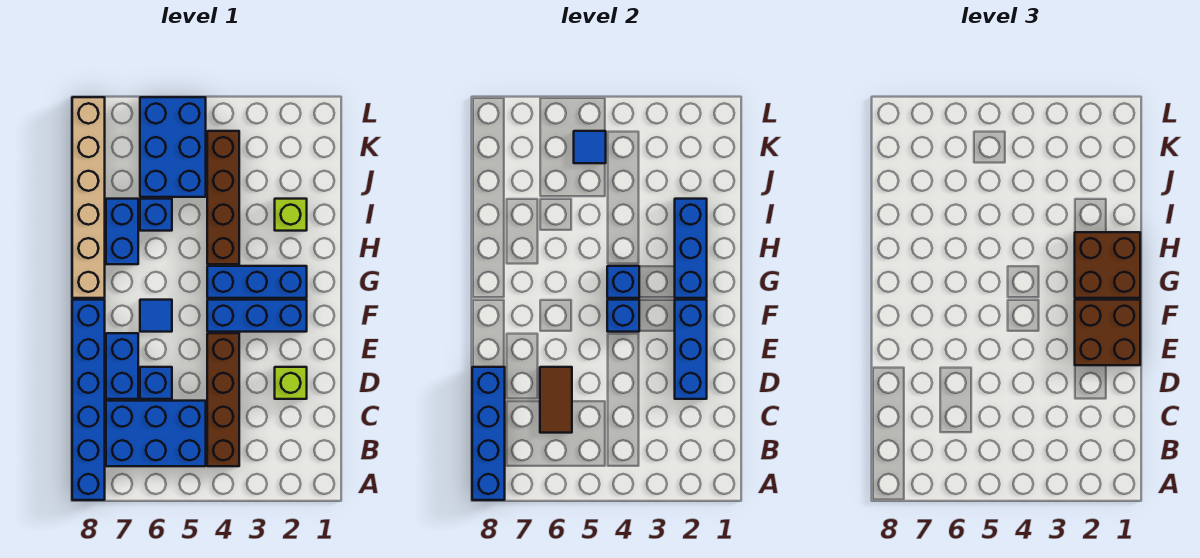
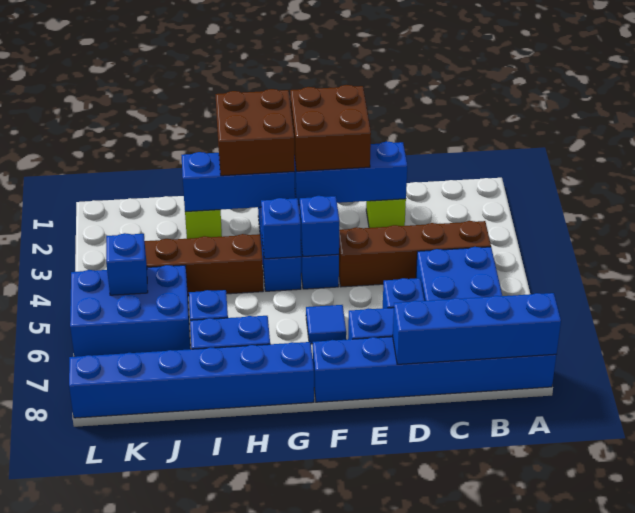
brown tile C6:D6 level 2 -> none
tan brick G8:L8 level 1 -> blue brick G8:L8 level 1
blue tile K5 level 2 -> blue brick K5 level 2

